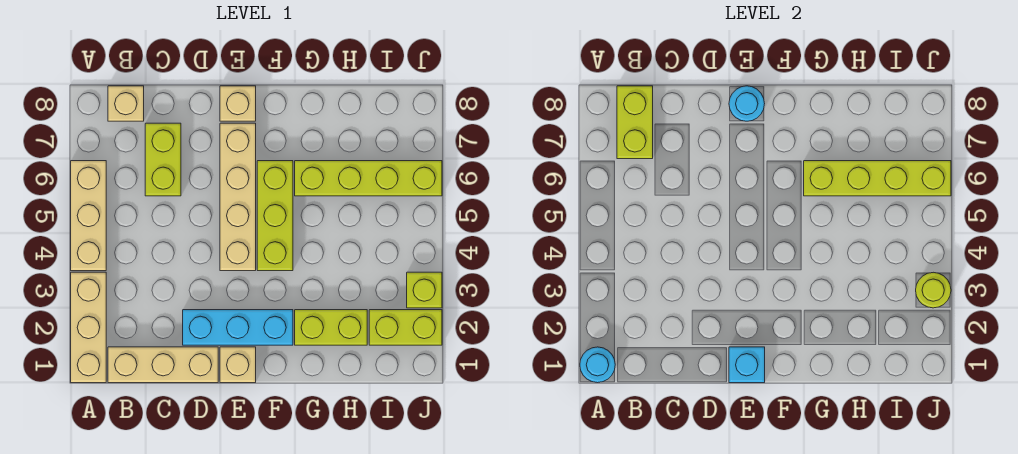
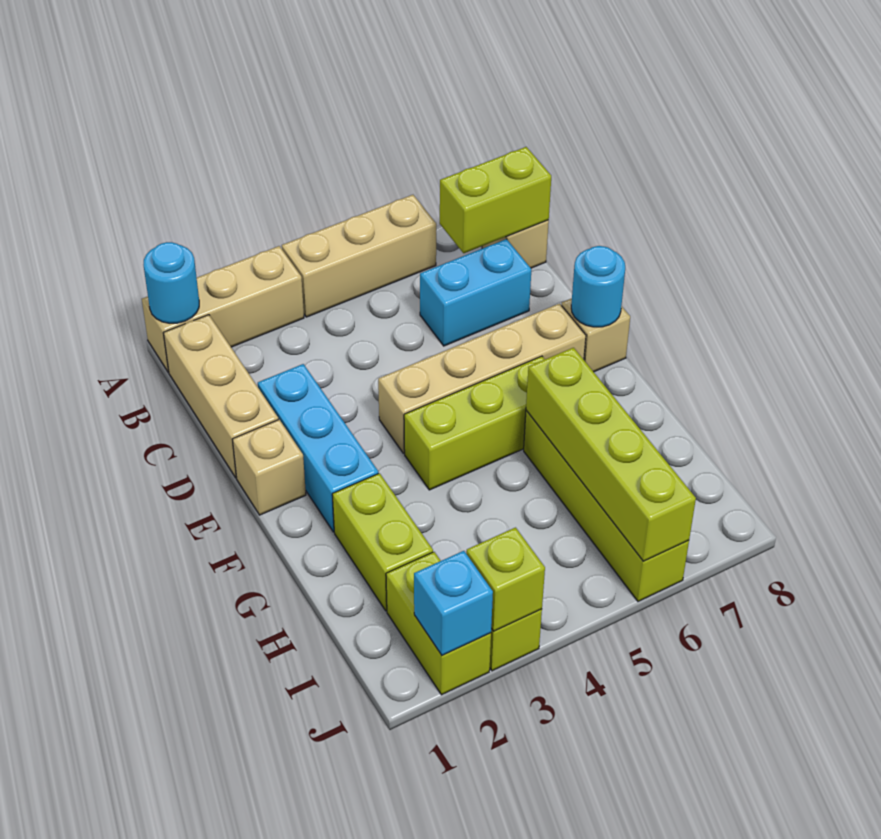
lime brick C6:C7 level 1 -> cyan brick C6:C7 level 1
cyan brick E1 level 2 -> cyan brick J2 level 2
lime round brick J3 level 2 -> lime brick J3 level 2

